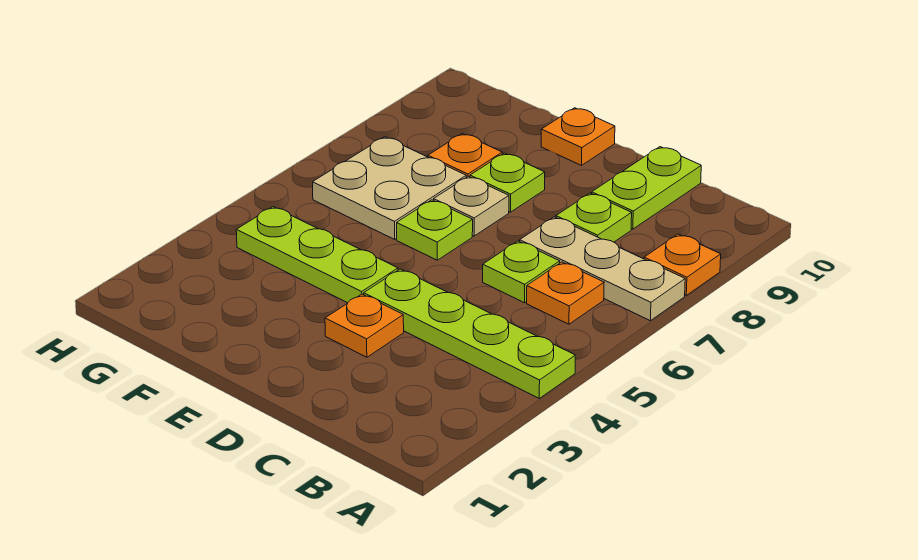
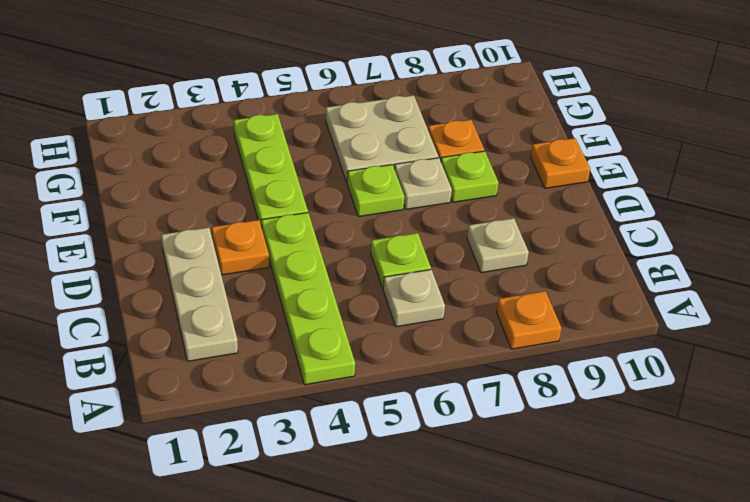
tan plate A7:C7 level 1 -> tan plate B2:D2 level 1
orange plate B6 level 1 -> tan plate B6 level 1
lime plate C8 level 1 -> tan plate C8 level 1
lime plate C9:C10 level 1 -> none

